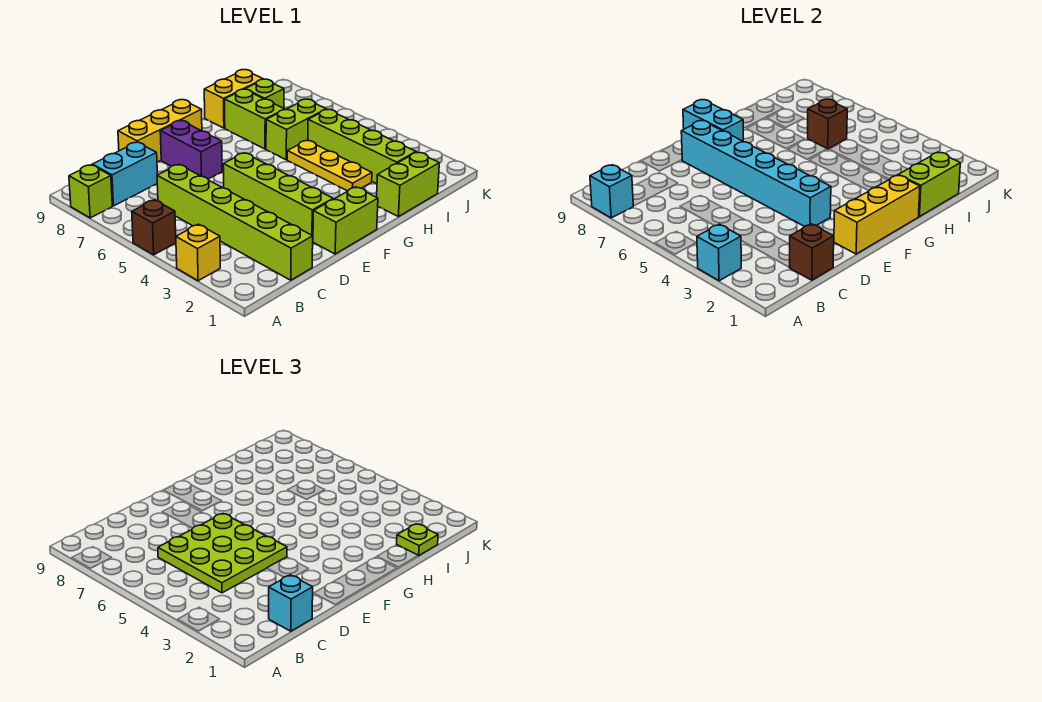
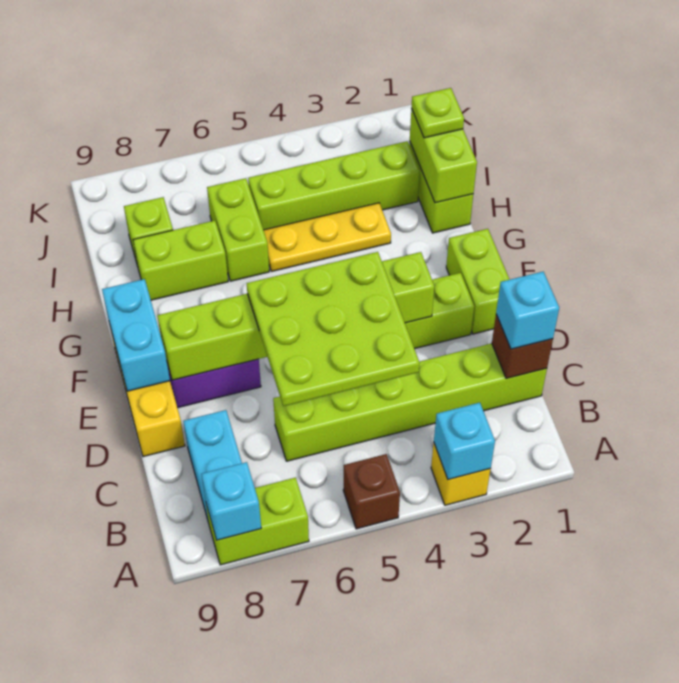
lime brick A8 level 1 -> lime brick A7:A8 level 1
yellow brick E1:G1 level 2 -> none
cyan brick E3:E8 level 2 -> lime brick E3:E8 level 2
cyan brick F8:F9 level 2 -> cyan brick E9:F9 level 2
yellow brick H9:I9 level 1 -> none
brown brick I6 level 2 -> none

